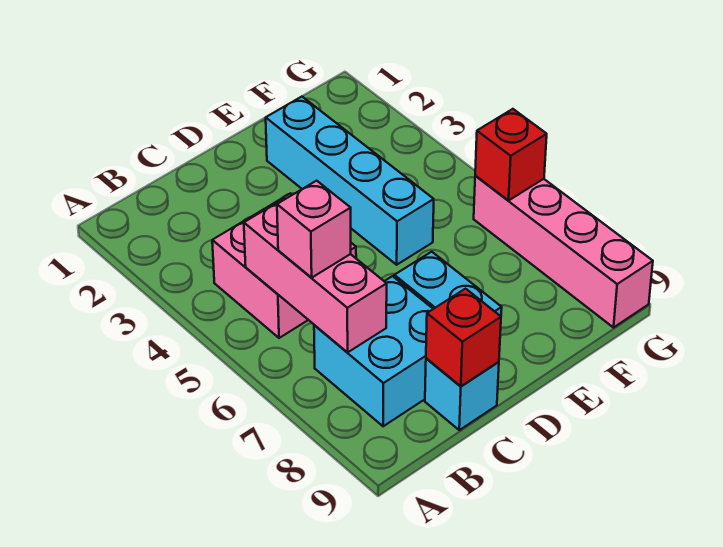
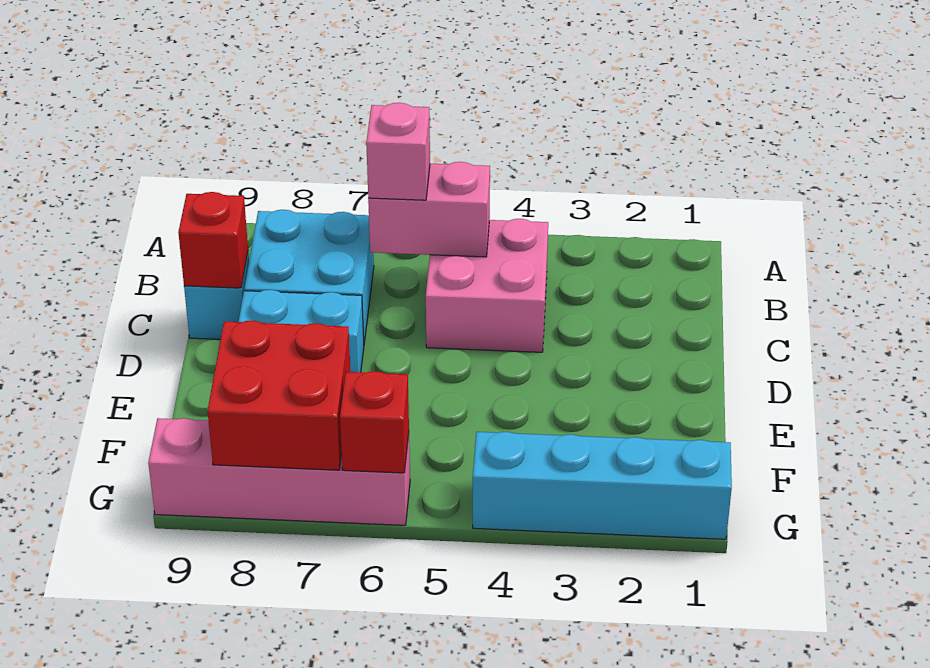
pink brick B5:B7 level 2 -> pink brick B5:B6 level 2
cyan brick E2:E5 level 1 -> cyan brick G1:G4 level 1
none -> red brick F7:G8 level 2

